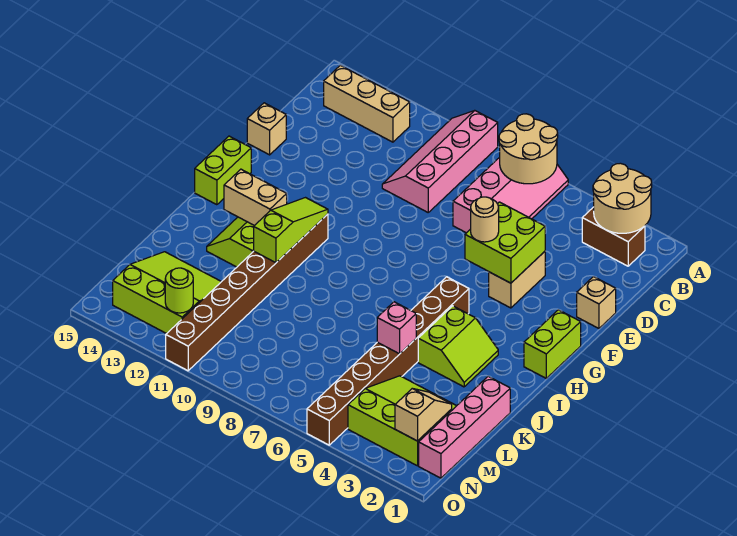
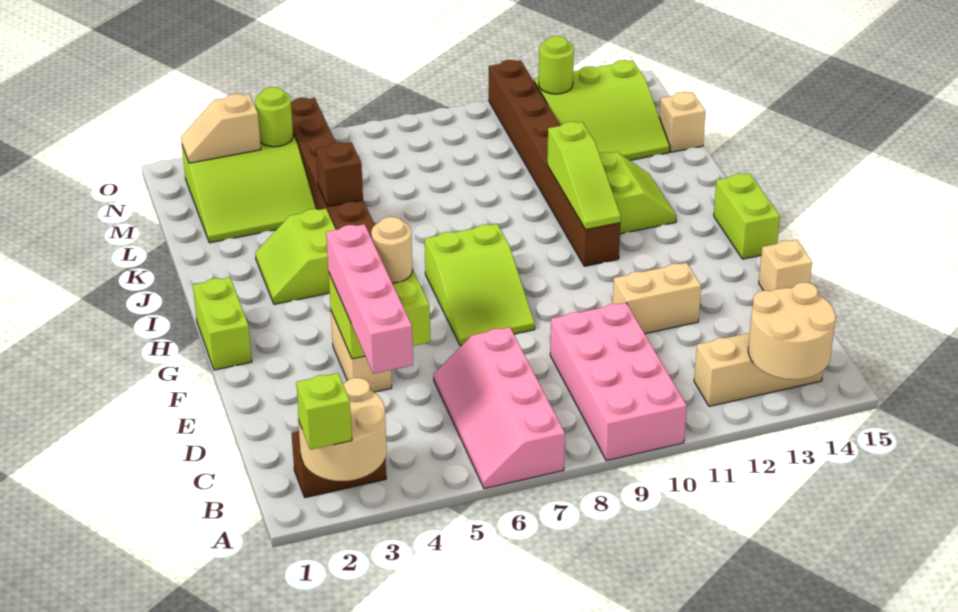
none -> lime brick A2 level 3
tan round brick A6:B7 level 2 -> tan round brick A13:B14 level 2
pink slope A9:D10 level 1 top 9 -> pink brick A9:D10 level 1
tan brick E1 level 1 -> tan brick L15 level 1
none -> lime slope F7:H8 level 1 top H
tan brick I12:I13 level 2 -> tan brick E11:E12 level 1
pink brick K1:N1 level 1 -> pink brick C4:F4 level 3
pink brick K5 level 2 -> brown brick K5 level 2
tan slope M2:N2 level 2 top N -> tan slope N2:N3 level 2 top 3
none -> lime round brick N4 level 2

